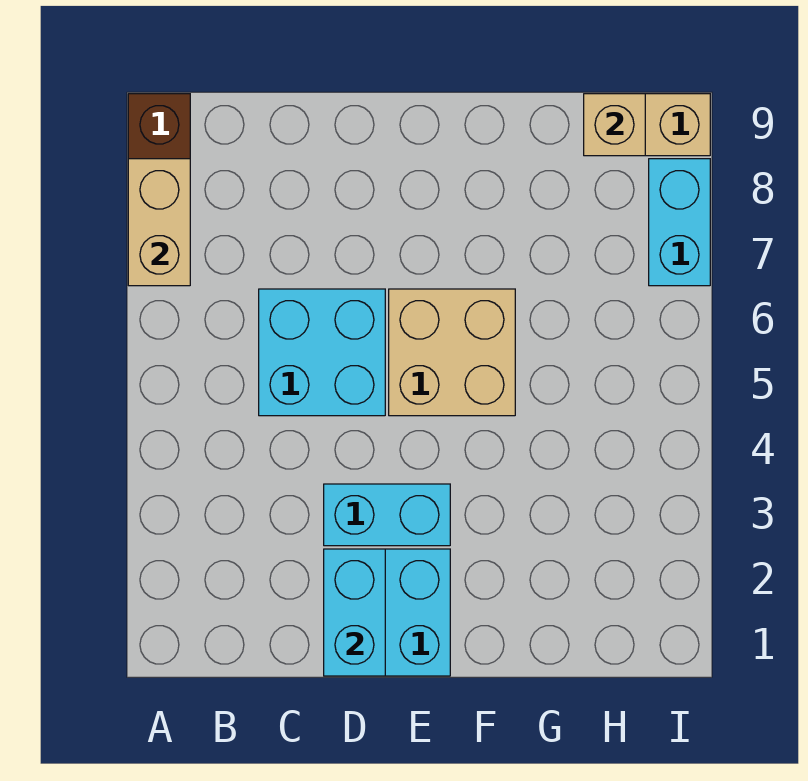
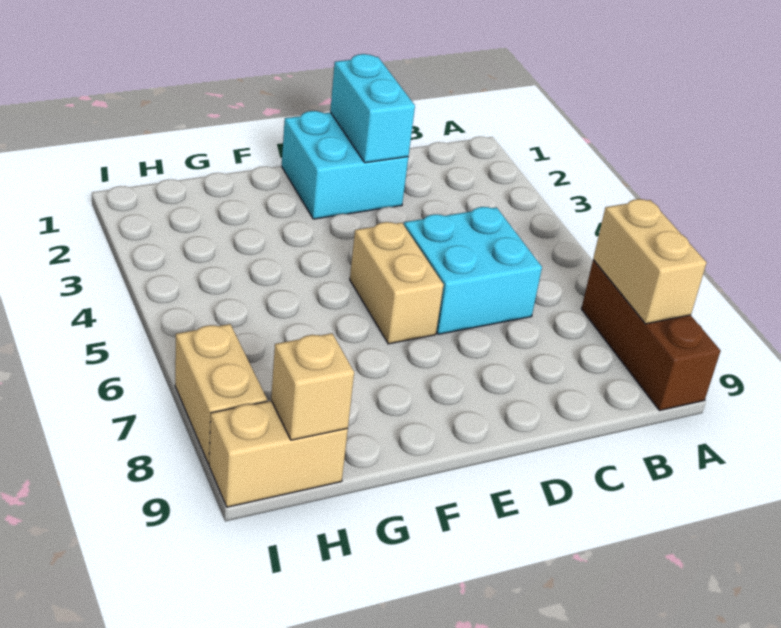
cyan brick D3:E3 level 1 -> none
tan brick E5:F6 level 1 -> tan brick E5:E6 level 1
cyan brick I7:I8 level 1 -> tan brick I7:I8 level 1

